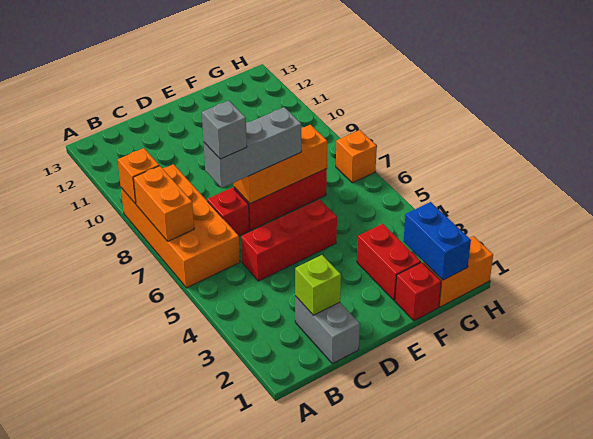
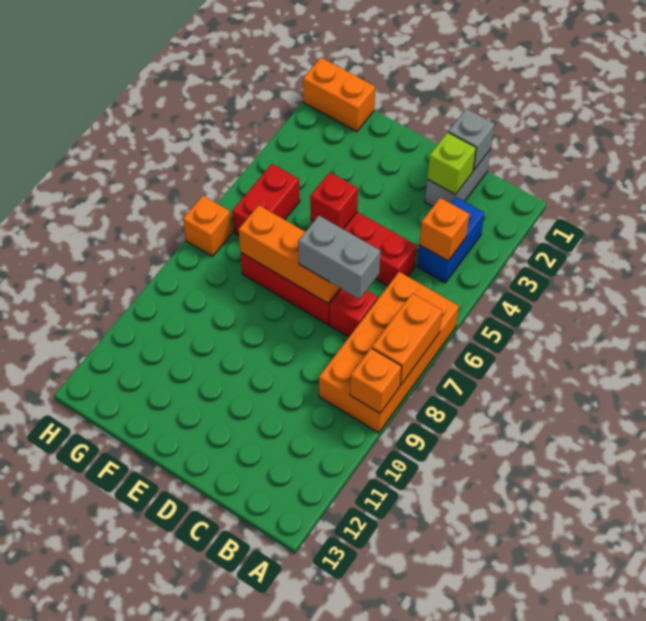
none -> orange brick B4 level 2
grey brick C7:E7 level 3 -> grey brick C7:D7 level 3
grey brick C7 level 4 -> grey brick C1 level 2
red brick F1 level 1 -> red brick E5 level 2
red brick F2:F3 level 1 -> red brick G5:G6 level 1
blue brick G1:G2 level 2 -> blue brick B3:B4 level 1

